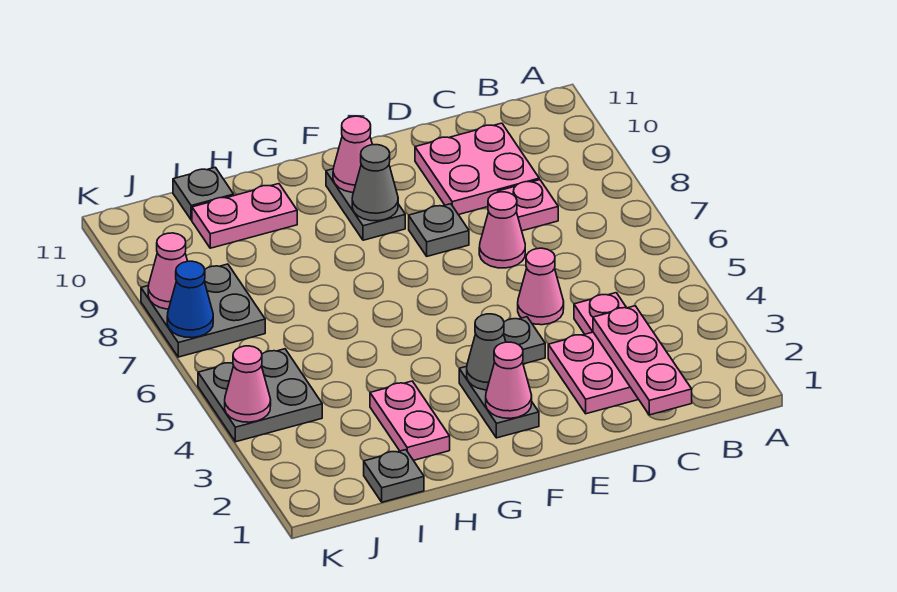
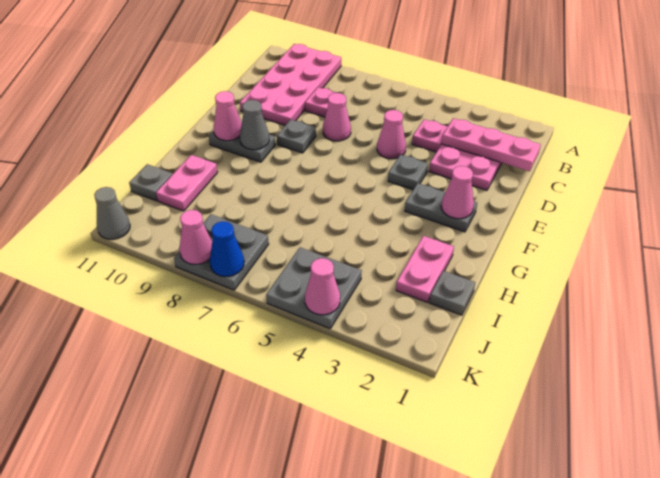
pink plate C9:D10 level 1 -> pink plate A9:D10 level 1
grey cone F3 level 2 -> grey cone K11 level 1
pink plate H2:H3 level 1 -> pink plate H2:I2 level 1

